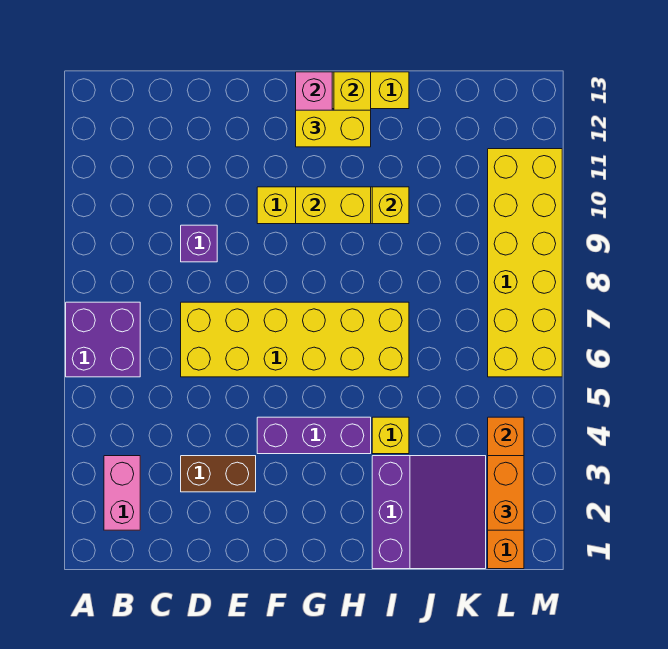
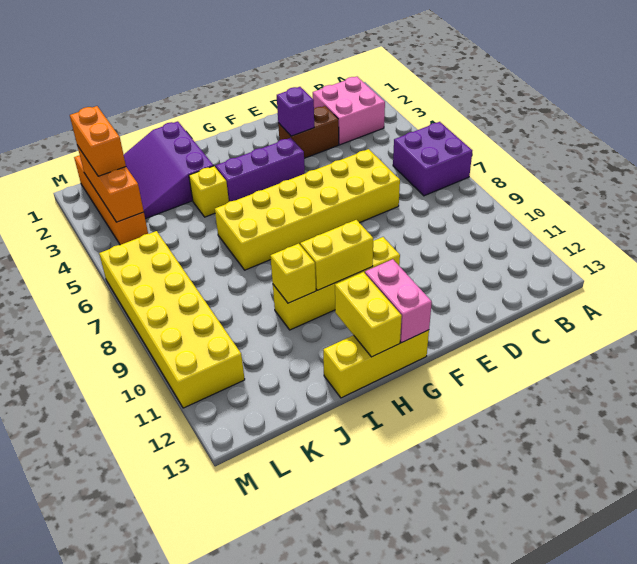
pink brick B2:B3 level 1 -> pink brick B2:C3 level 1
purple brick D9 level 1 -> purple brick E3 level 2
yellow brick G12:H12 level 3 -> none

